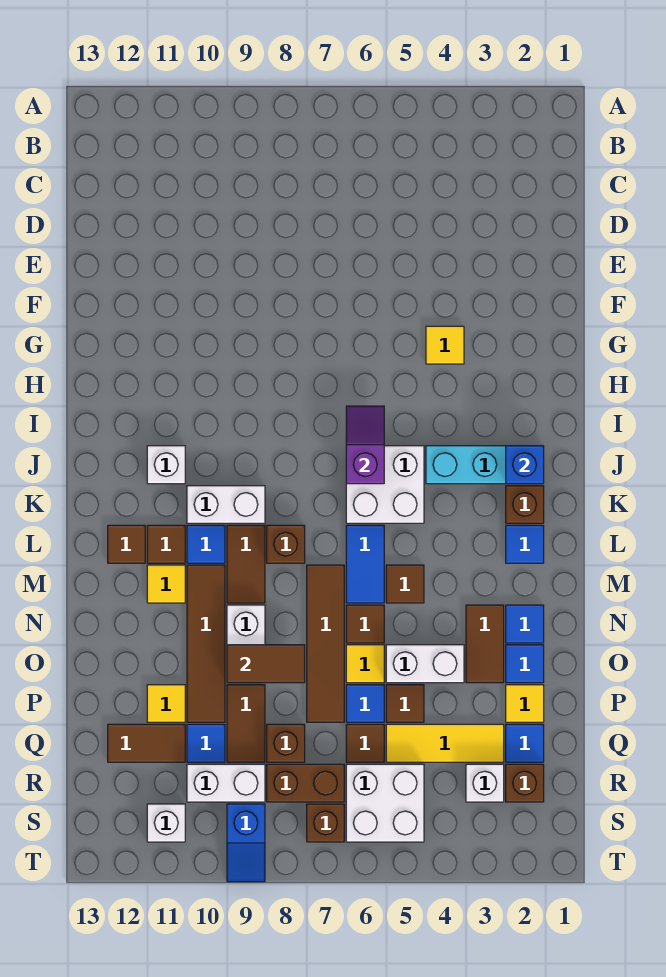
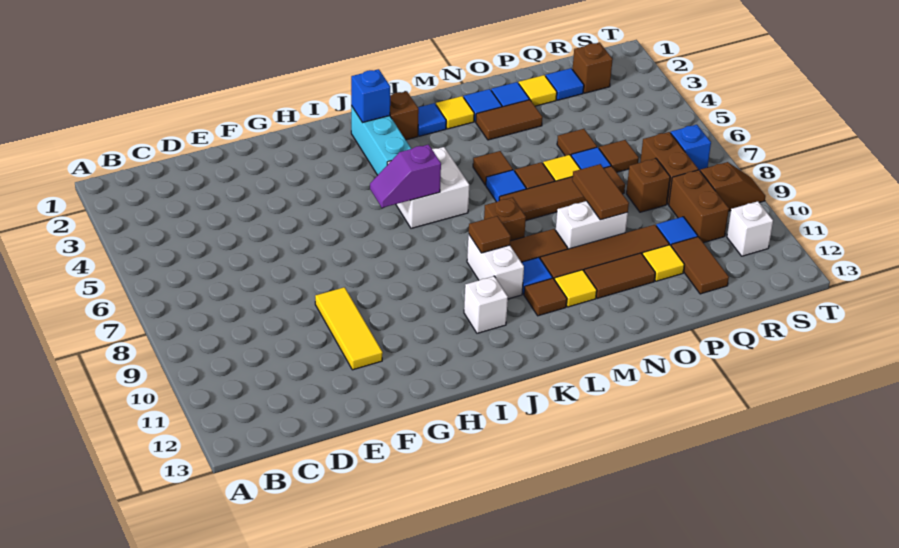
yellow tile G4 level 1 -> yellow tile M2 level 1
blue tile L6:M6 level 1 -> blue tile M6 level 1
brown tile L12 level 1 -> brown tile K9 level 2
white brick O4:O5 level 1 -> none
brown tile P9:Q9 level 1 -> brown tile N11:O11 level 1
yellow tile Q3:Q5 level 1 -> yellow tile F9:F11 level 1
white brick R3 level 1 -> none
white brick R5:S6 level 1 -> none
white brick R9:R10 level 1 -> brown brick R9:R10 level 1
brown brick S7 level 1 -> blue brick S7 level 1
blue slope S9:T9 level 1 top S -> brown slope S9:T9 level 1 top S

